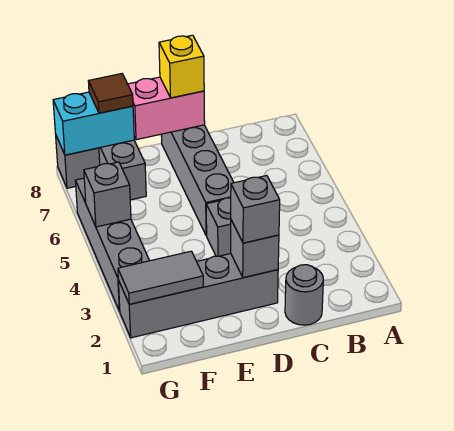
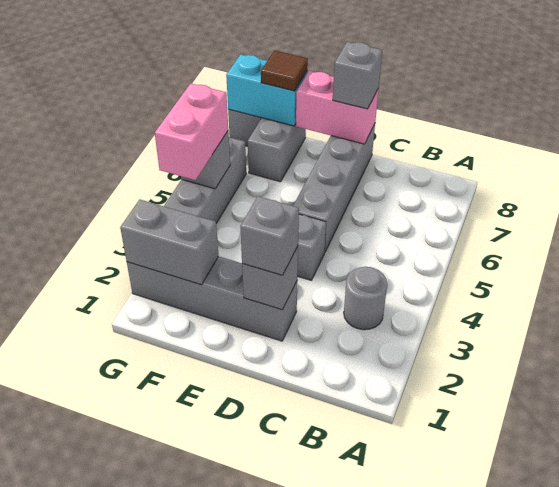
grey round brick C1 level 1 -> grey round brick B3 level 1
yellow brick D8 level 3 -> grey brick D8 level 3
grey tile F2:G2 level 2 -> grey brick F2:G2 level 2
none -> pink brick G4:G5 level 3

